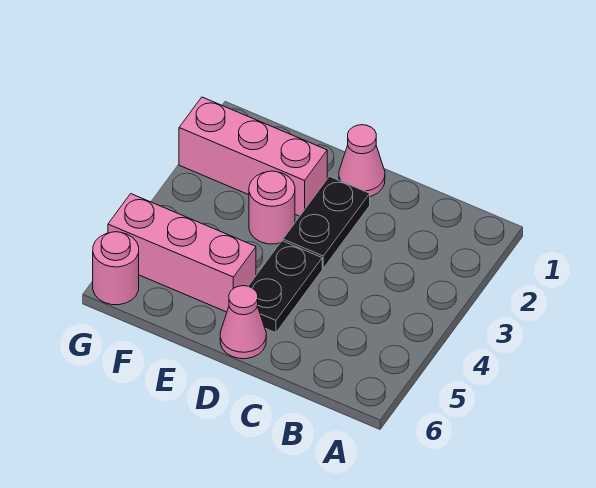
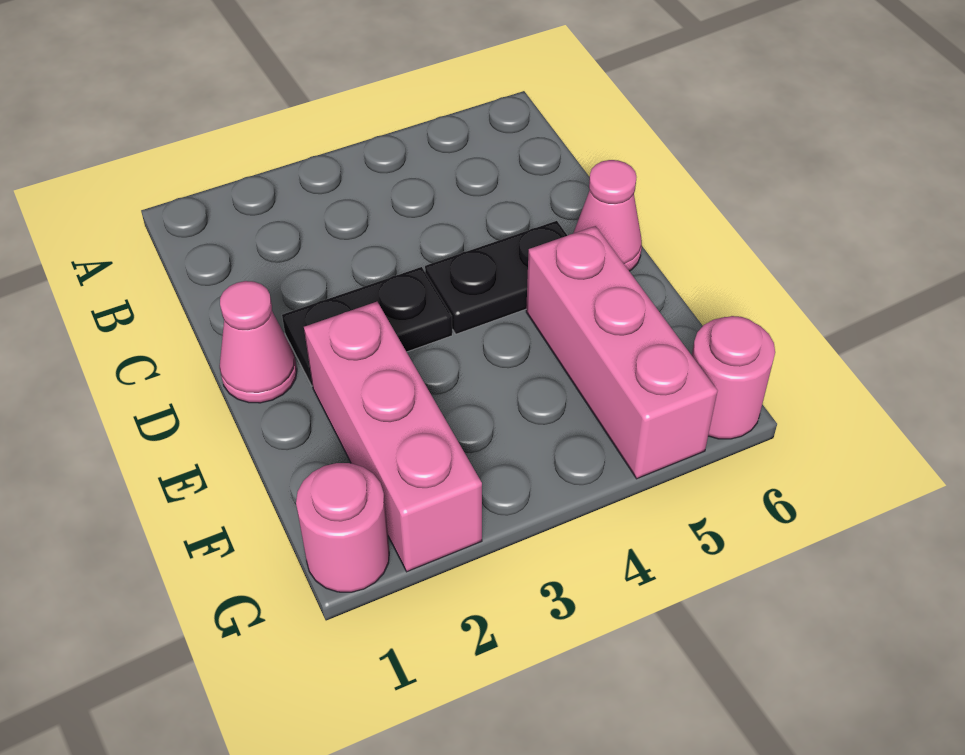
pink round brick E3 level 1 -> pink round brick G1 level 1

